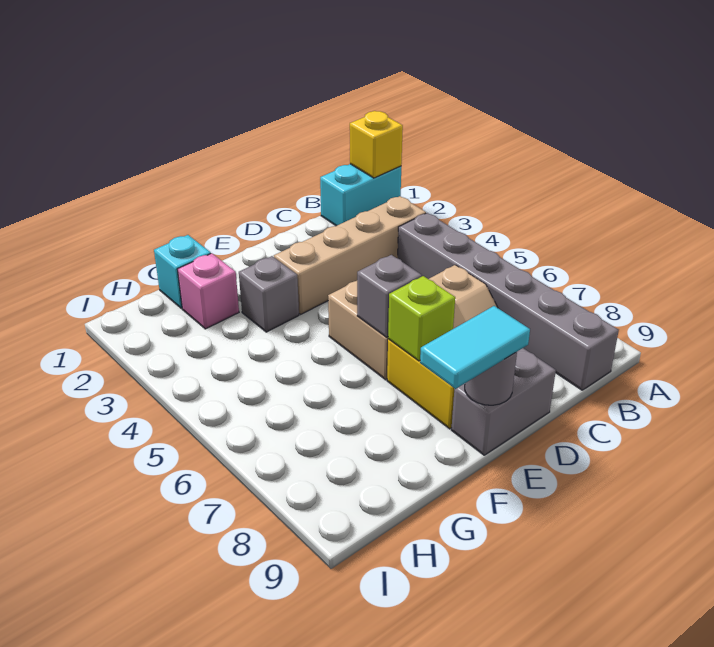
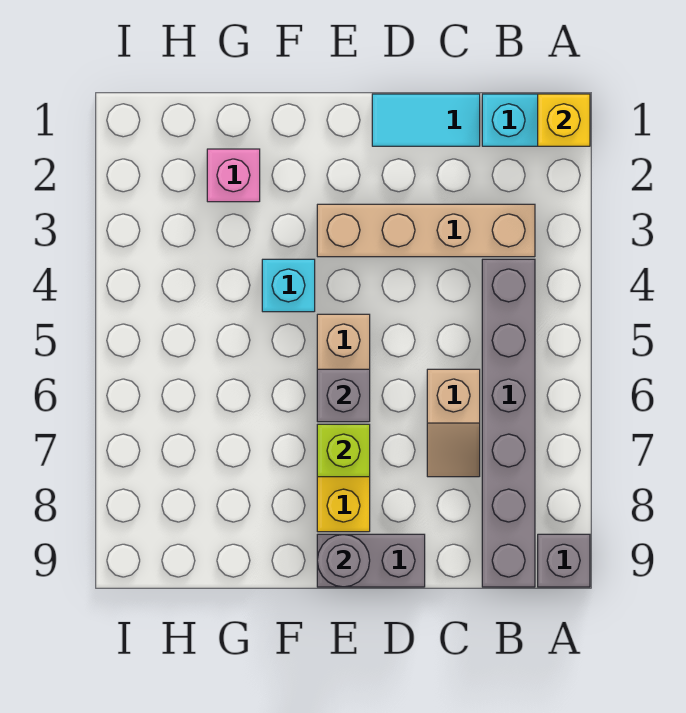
cyan tile E9:F9 level 3 -> cyan tile C1:D1 level 1
grey brick F3 level 1 -> grey brick A9 level 1
cyan brick G1 level 1 -> cyan brick F4 level 1

